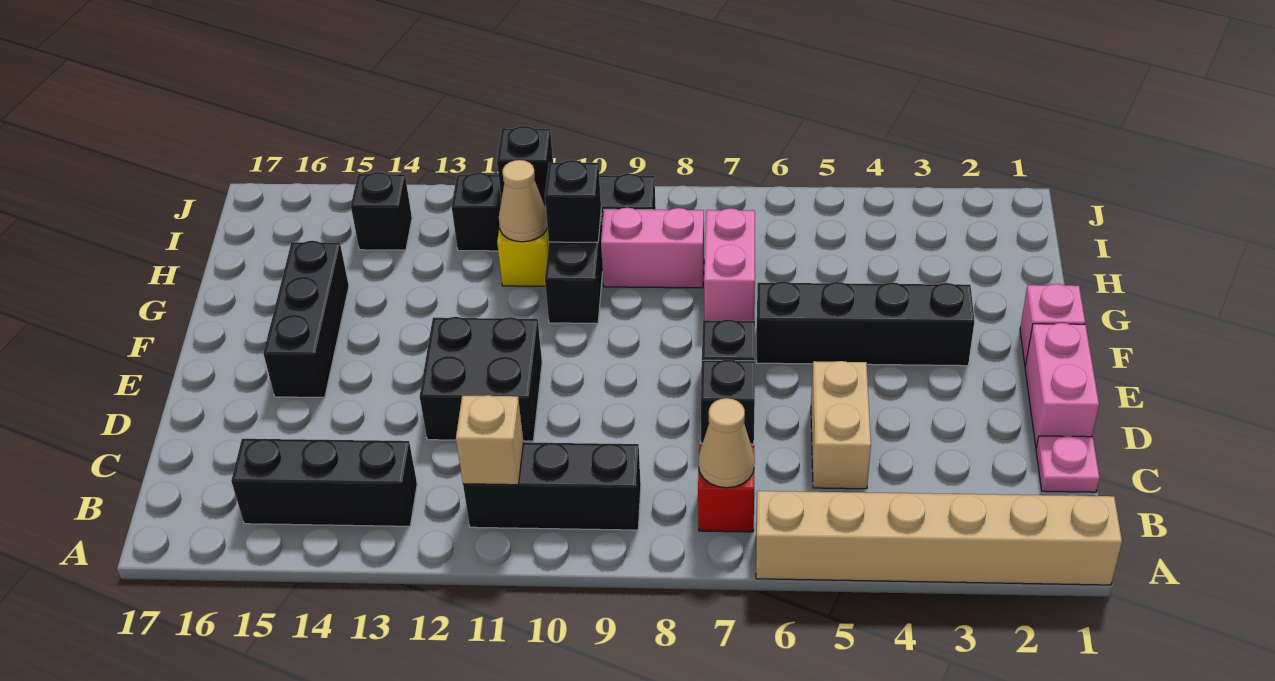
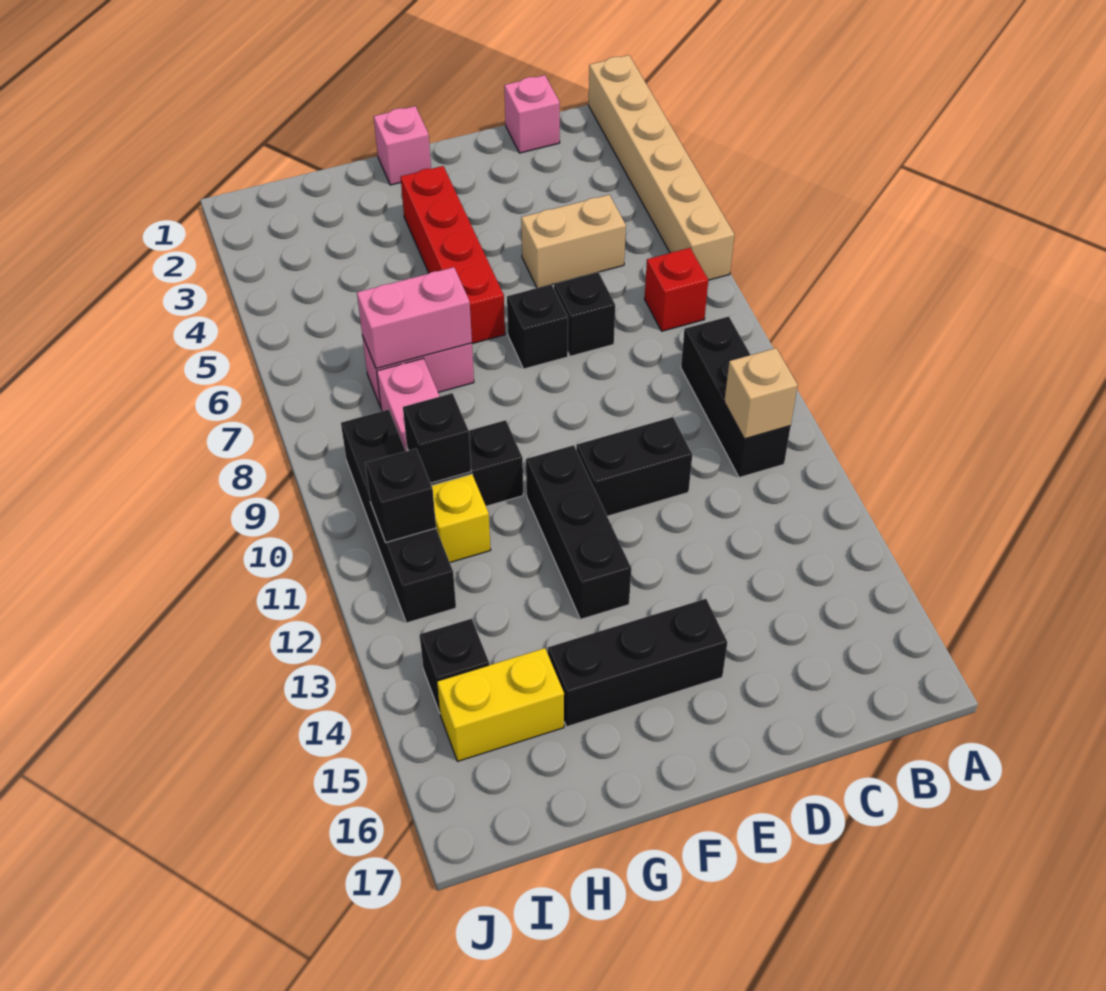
tan cone B7 level 2 -> none
black brick B13:B15 level 1 -> black brick F11:F13 level 1
pink plate C1 level 1 -> pink brick C1 level 1
pink brick D1:E1 level 1 -> pink brick G7:H7 level 2
black brick D11:E12 level 1 -> black brick D11:E11 level 1
black brick F3:F6 level 1 -> red brick F3:F6 level 1
tan cone H11 level 2 -> none
none -> yellow brick H15:I15 level 1

